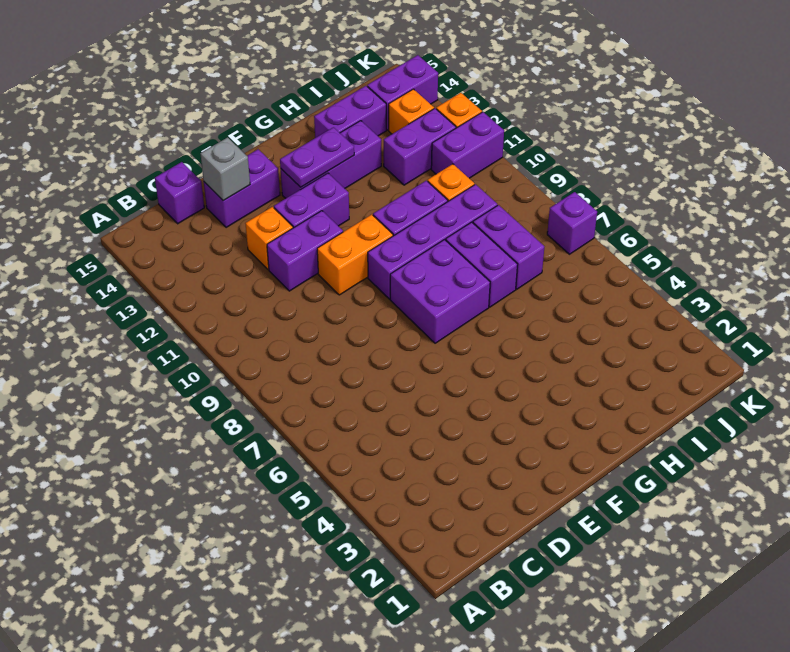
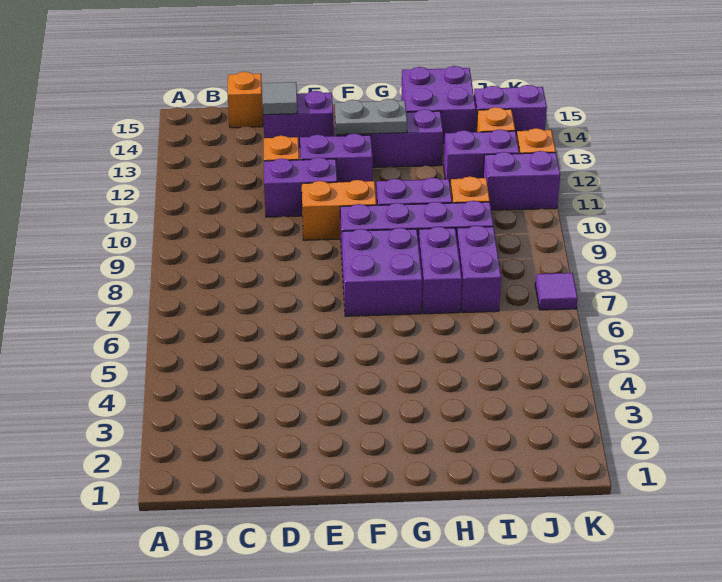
purple brick C15 level 1 -> orange brick C15 level 1
grey brick D14 level 2 -> grey tile D14 level 2
purple plate F13:G13 level 2 -> grey plate F13:G13 level 2
purple brick H14:I14 level 1 -> purple brick H14:I15 level 1
purple brick K7 level 1 -> purple tile K7 level 1

